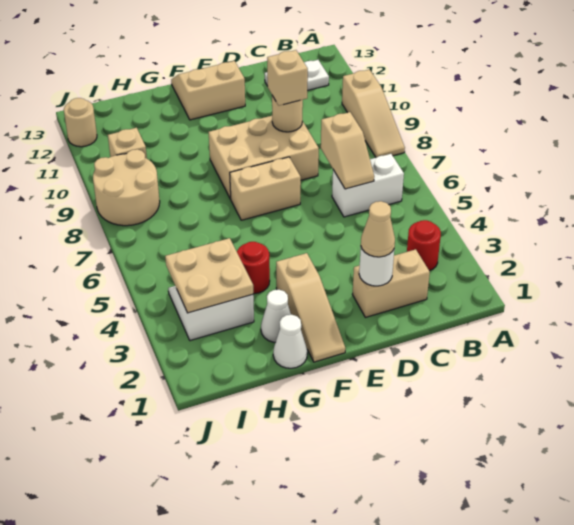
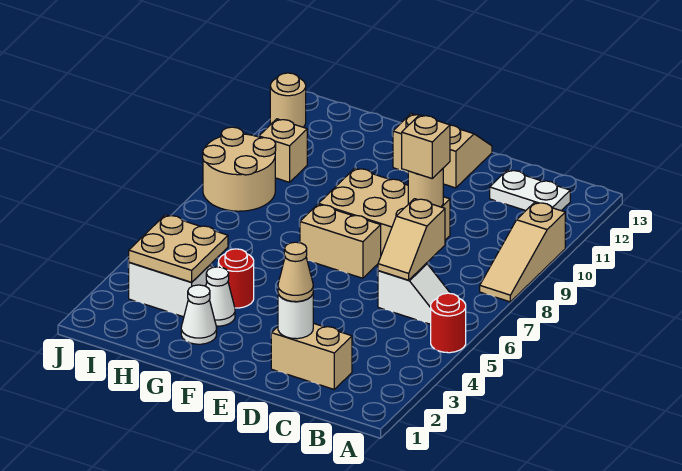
red round brick B3 level 1 -> red round brick A5 level 1
white brick B6:C6 level 1 -> white slope B6:C6 level 1 top C
tan slope F1:F3 level 1 top 3 -> none
white cone G1 level 1 -> white cone G3 level 1

